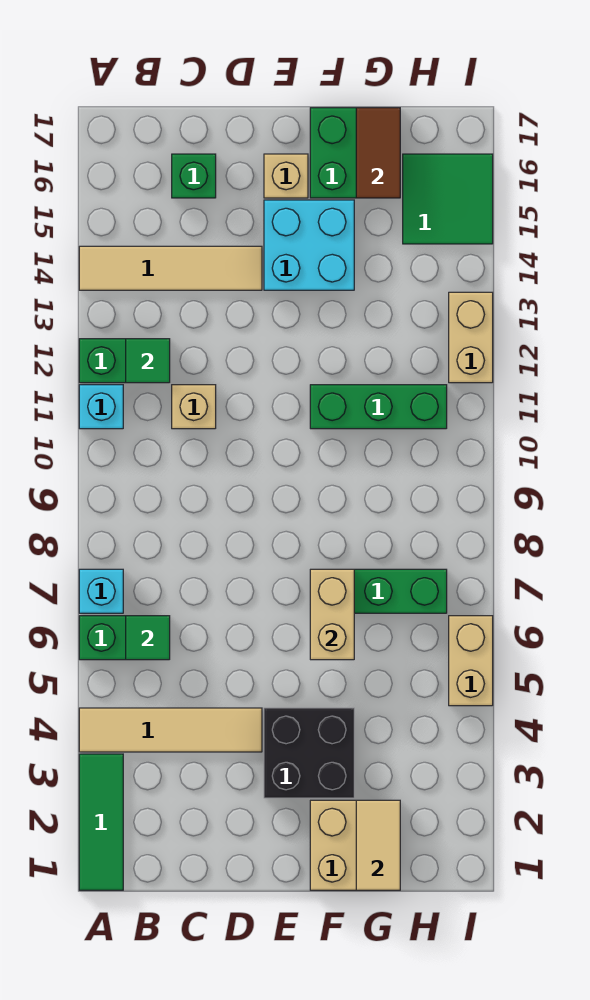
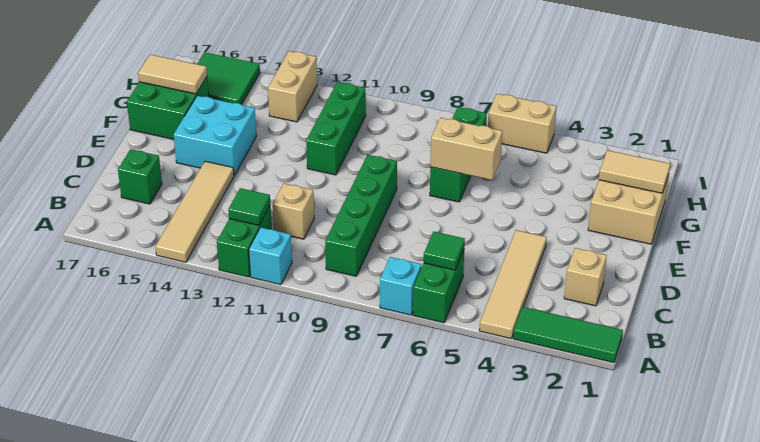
none -> green brick B9:E9 level 1
black brick E3:F4 level 1 -> none
tan brick E16 level 1 -> tan brick C2 level 1
brown tile G16:G17 level 2 -> tan tile G16:G17 level 2
tan brick I12:I13 level 1 -> tan brick H13:I13 level 1

